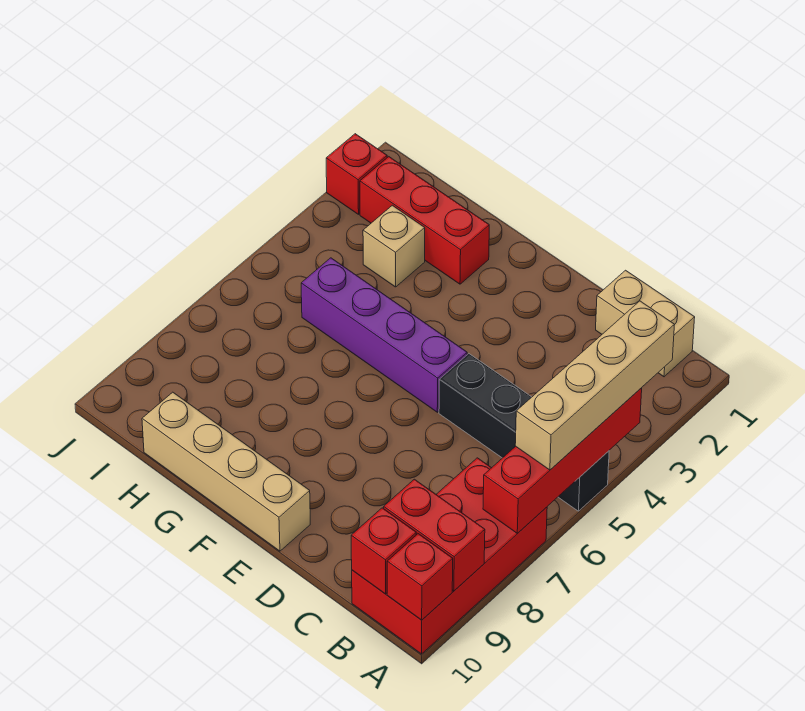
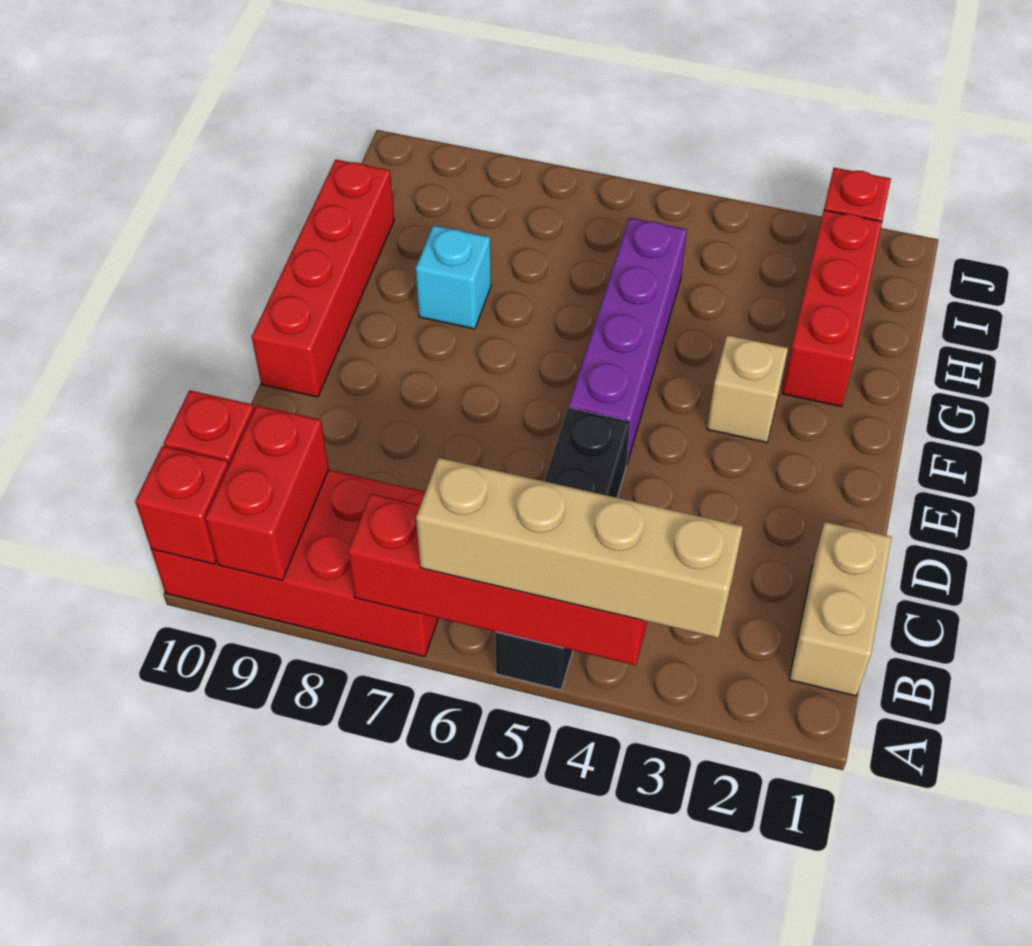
tan brick E10:H10 level 1 -> red brick E10:H10 level 1
none -> cyan brick G8 level 1
tan brick H3 level 1 -> tan brick F3 level 1

